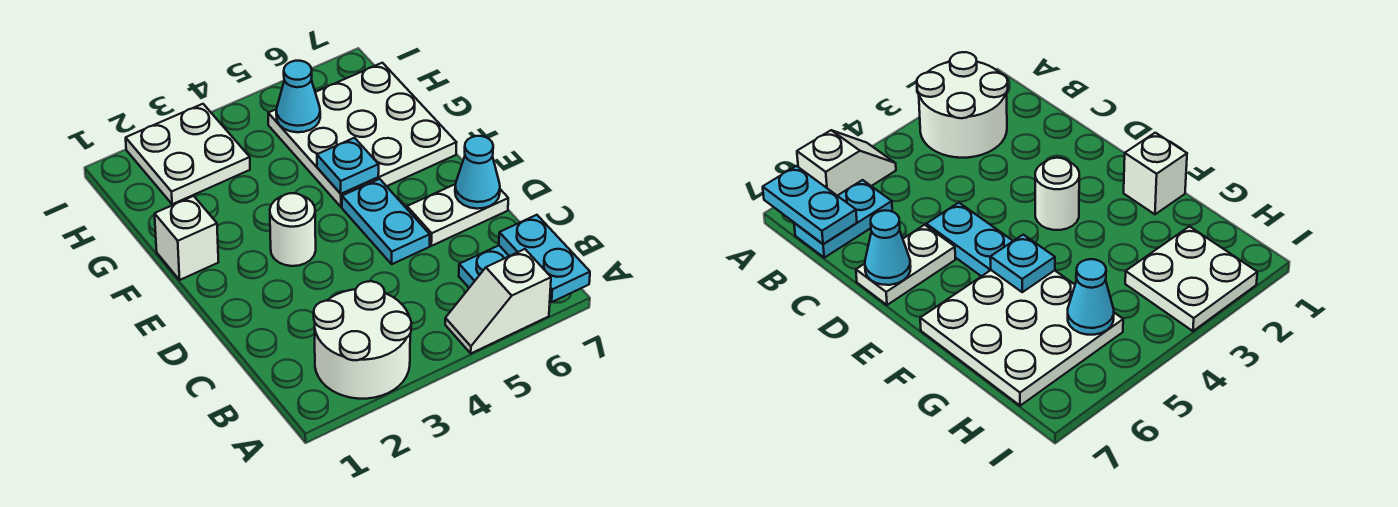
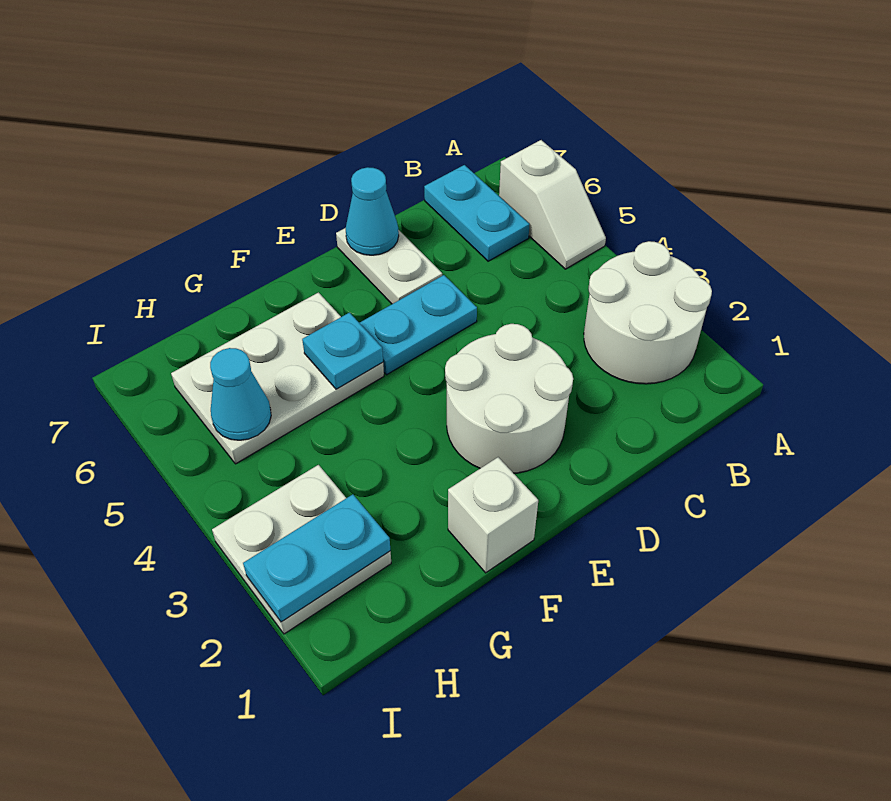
cyan plate A7:B7 level 2 -> cyan plate H2:I2 level 2
white round brick E3 level 1 -> white round brick D2:E3 level 1
white plate F5:H7 level 1 -> white plate F5:H6 level 1

